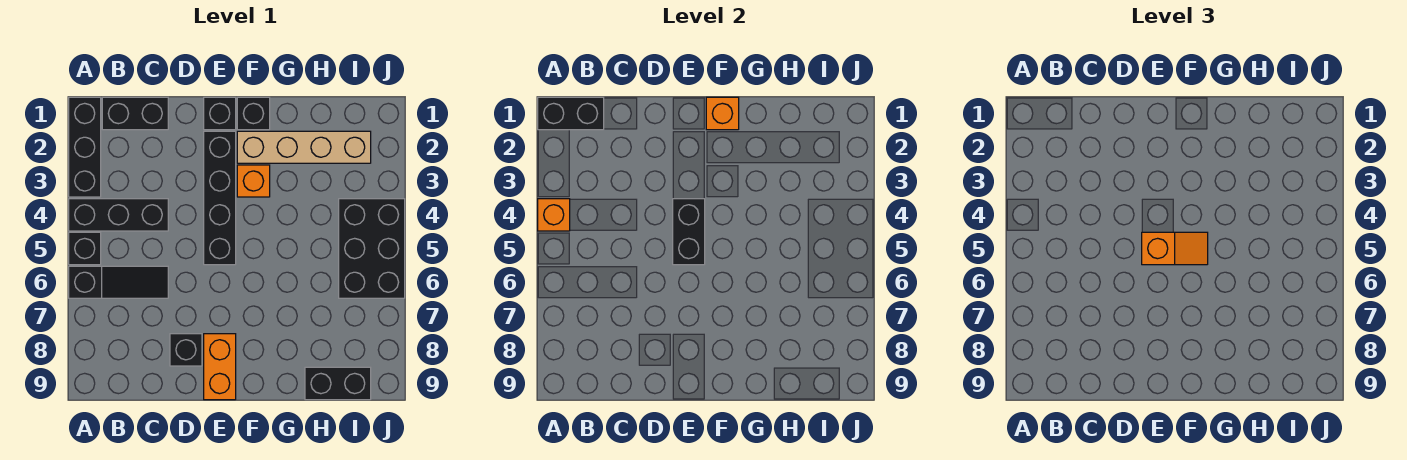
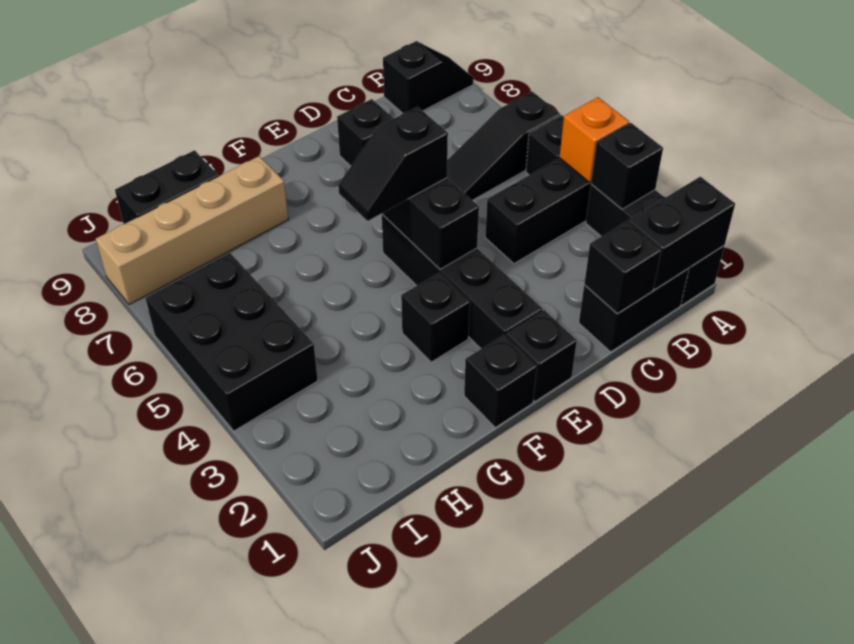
none -> black brick A3 level 2
none -> black slope A9:B9 level 1 top B
none -> black brick C1 level 2
orange slope E5:F5 level 3 top E -> black slope E5:F5 level 3 top E
orange brick E8:E9 level 1 -> none
orange brick F1 level 2 -> none
tan brick F2:I2 level 1 -> tan brick G8:J8 level 1
orange brick F3 level 1 -> black brick F3 level 1

